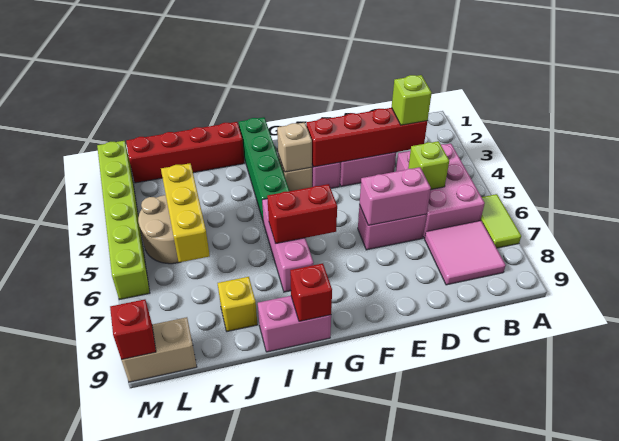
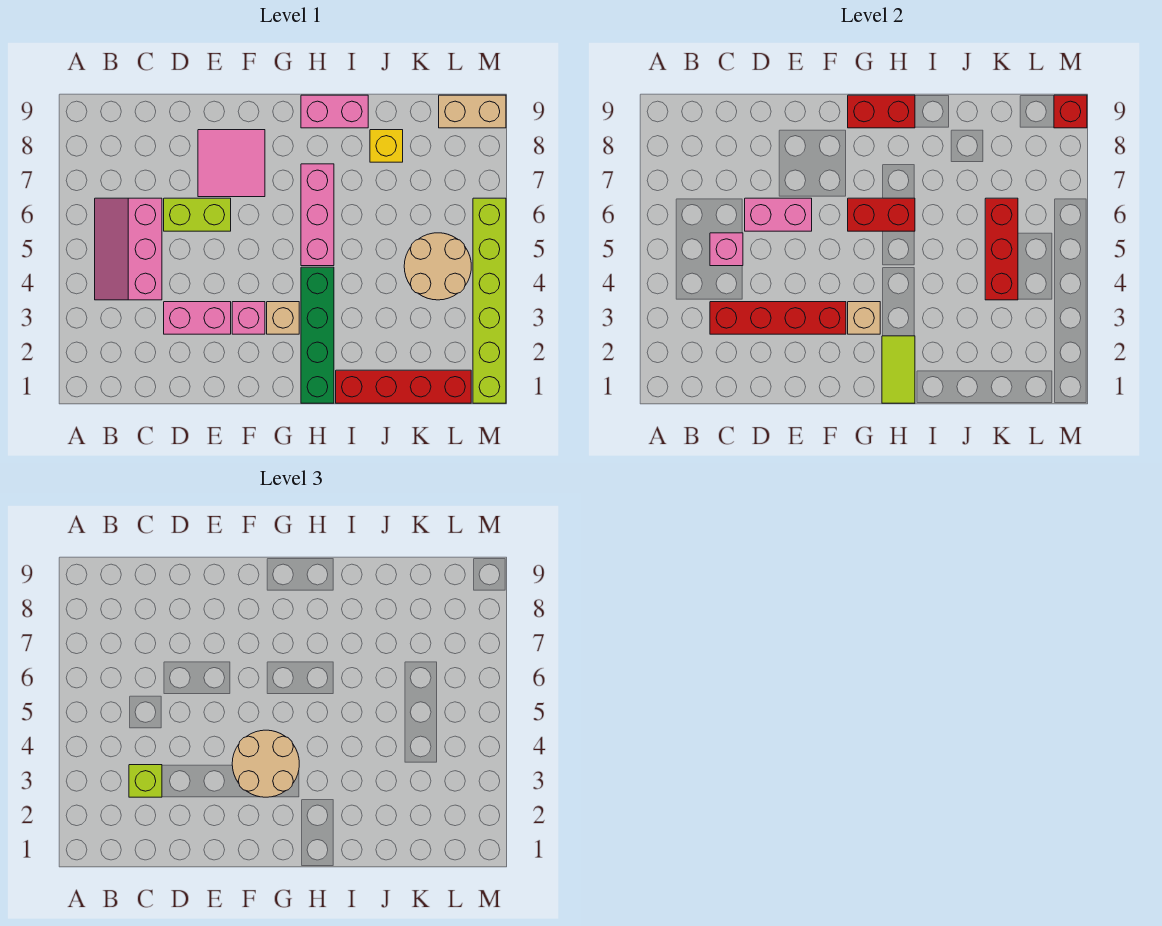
lime tile A6:A7 level 1 -> lime tile H1:H2 level 2
pink brick B4:C6 level 1 -> pink slope B4:C6 level 1 top C
pink tile B7:C8 level 1 -> pink tile E7:F8 level 1
lime brick C5 level 2 -> pink brick C5 level 2
pink brick D6:E6 level 1 -> lime brick D6:E6 level 1
none -> tan round brick F3:G4 level 3
red brick H9 level 2 -> red brick G9:H9 level 2
yellow brick K4:K6 level 2 -> red brick K4:K6 level 2

